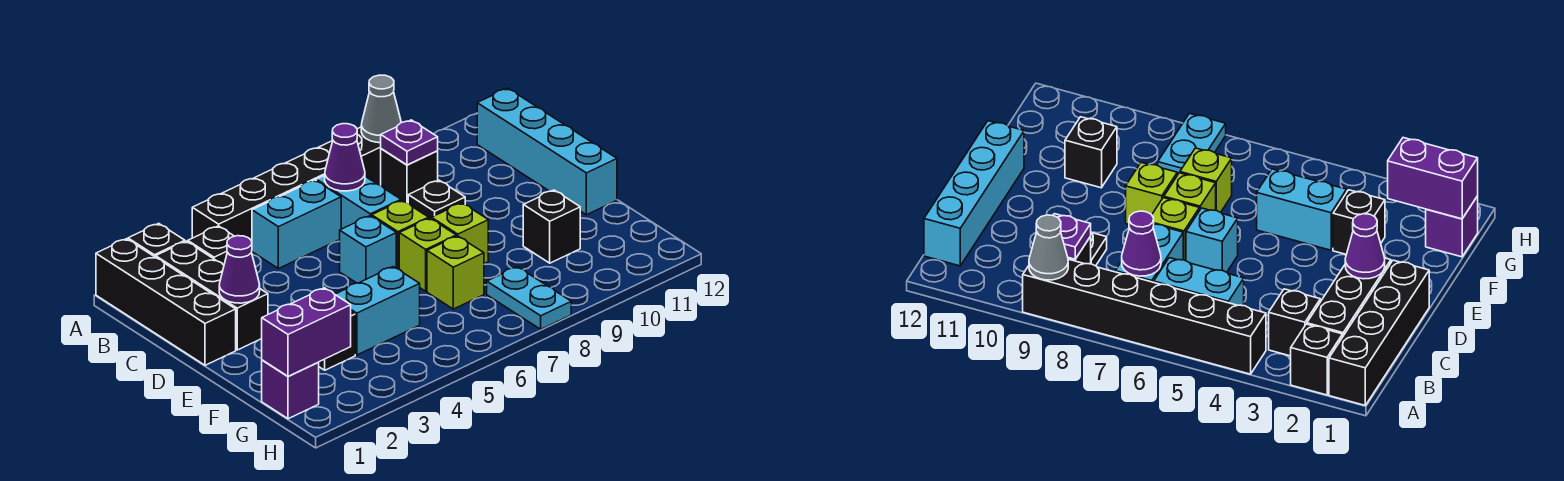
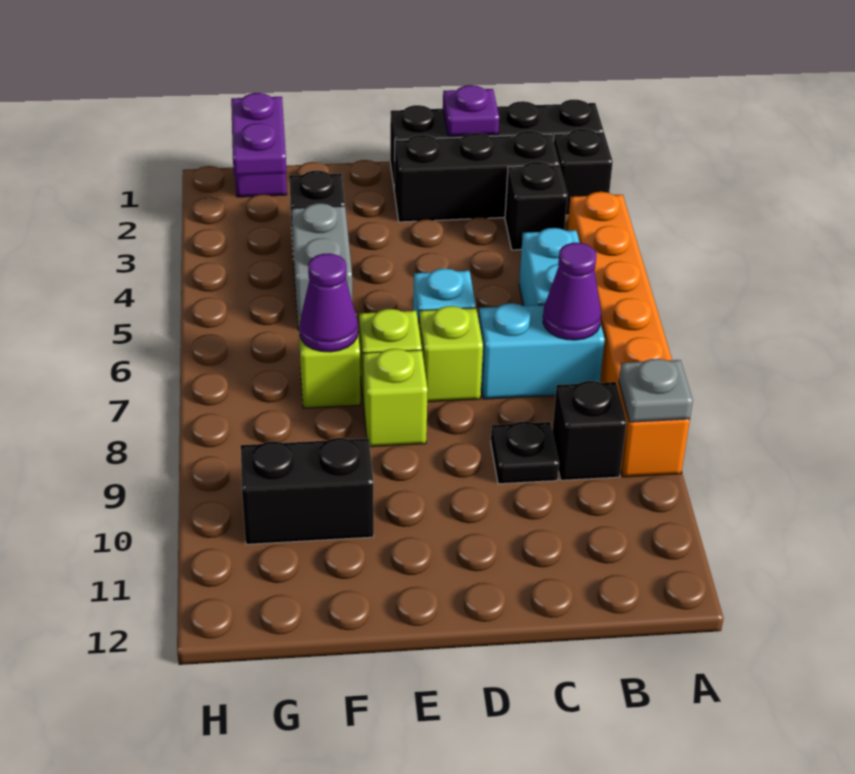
black brick A4:A9 level 1 -> orange brick A4:A9 level 1
grey cone A9 level 2 -> grey plate A9 level 2
purple plate B9 level 2 -> purple plate C1 level 2
cyan brick B12:E12 level 1 -> none
purple cone D2 level 2 -> purple cone F7 level 2
cyan brick F4:F5 level 1 -> grey brick F4:F5 level 1
black brick F10 level 1 -> black brick F10:G10 level 1
purple brick G1:G2 level 2 -> purple plate G1:G2 level 2
cyan plate G8:H8 level 1 -> none

